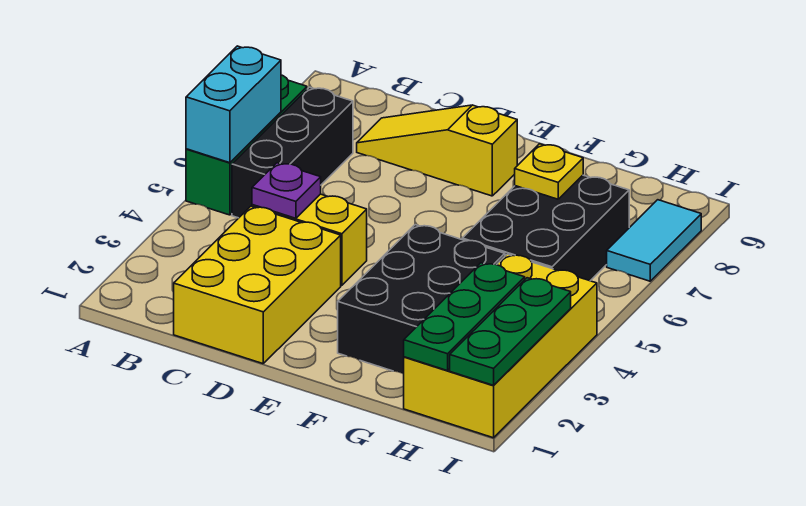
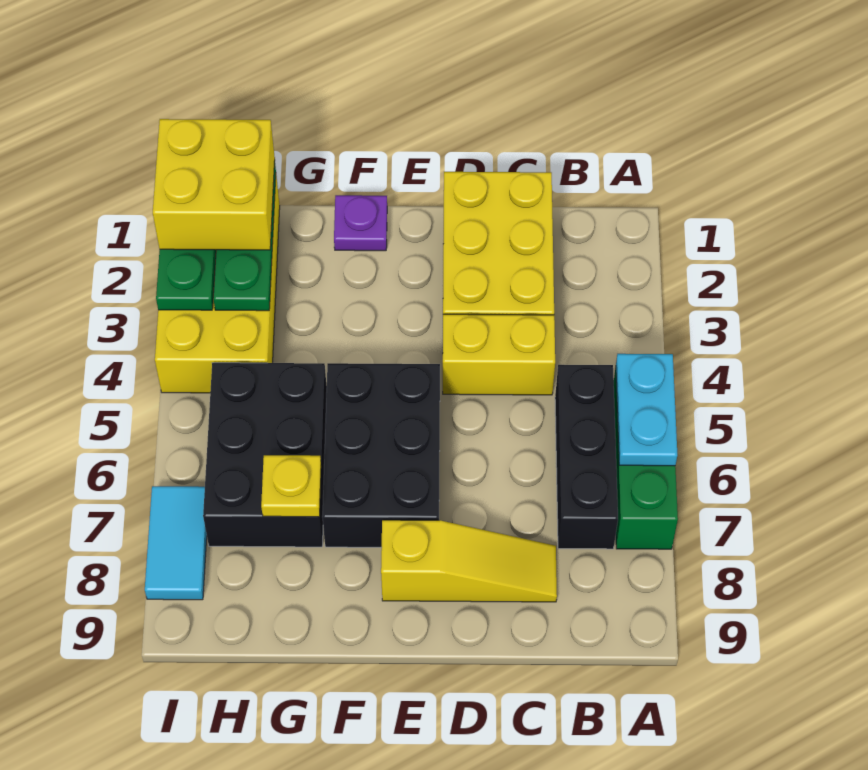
cyan brick A5:A6 level 2 -> cyan plate A5:A6 level 2
purple plate C4 level 2 -> purple plate F1 level 1
black brick F2:G4 level 1 -> black brick E5:F7 level 1
none -> yellow brick H1:I2 level 3

